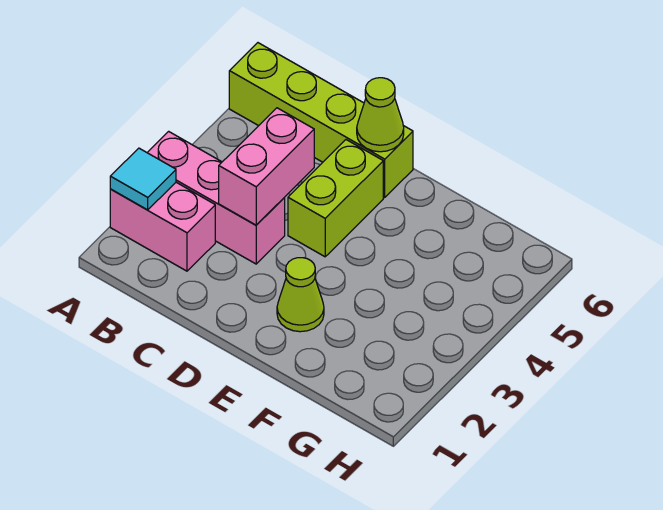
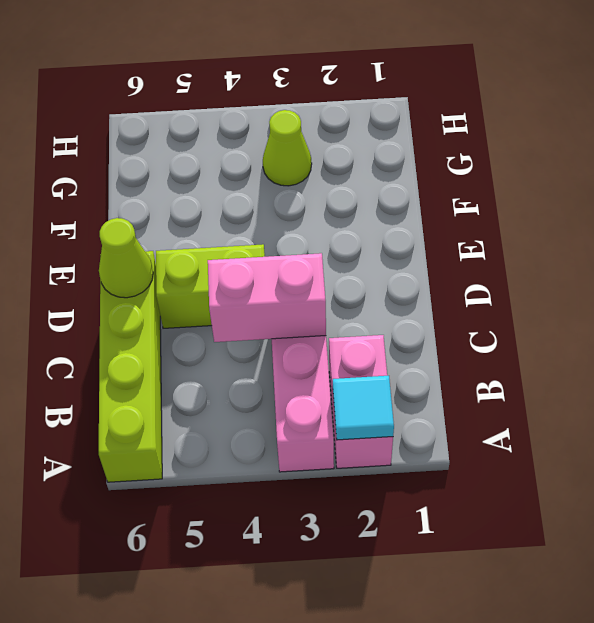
lime cone E2 level 1 -> lime cone G3 level 1

